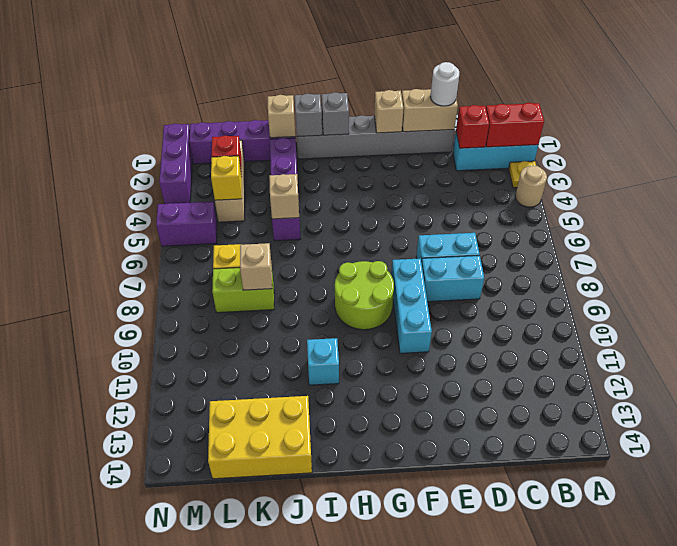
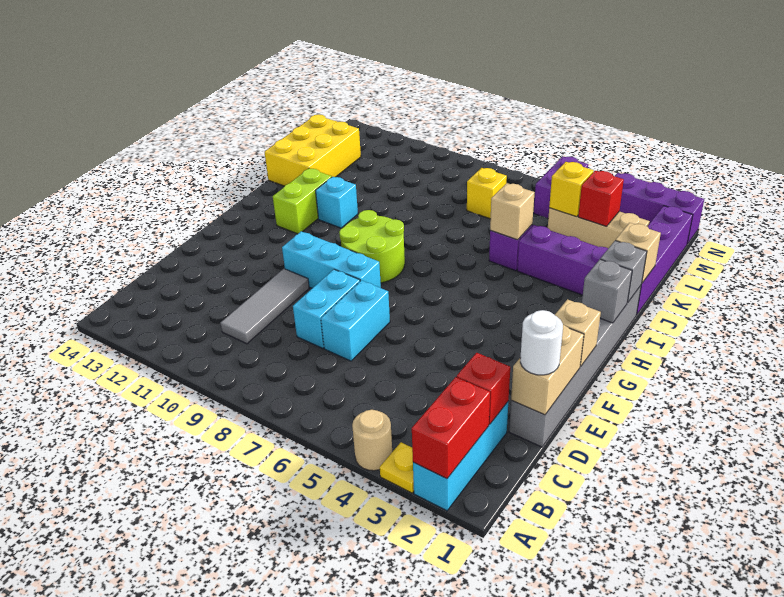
none -> grey tile C10:E10 level 1
lime brick K8:L8 level 1 -> lime brick H12:I12 level 1
tan brick K8 level 2 -> none

